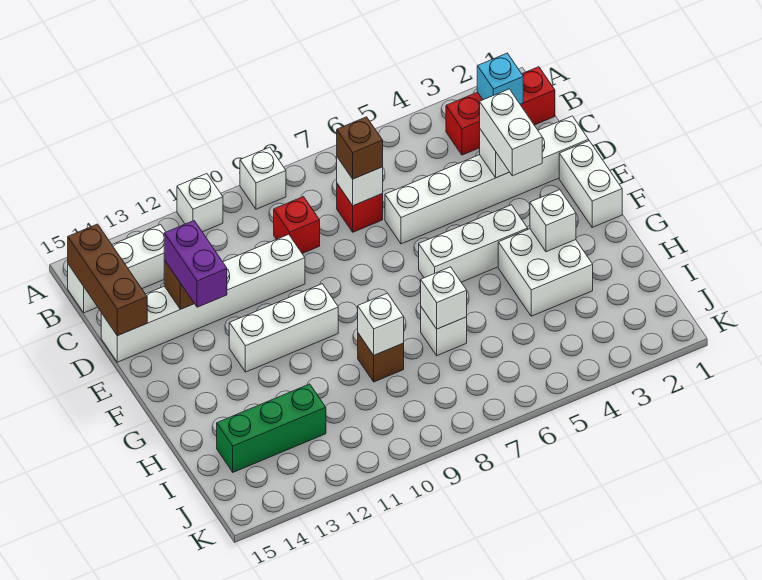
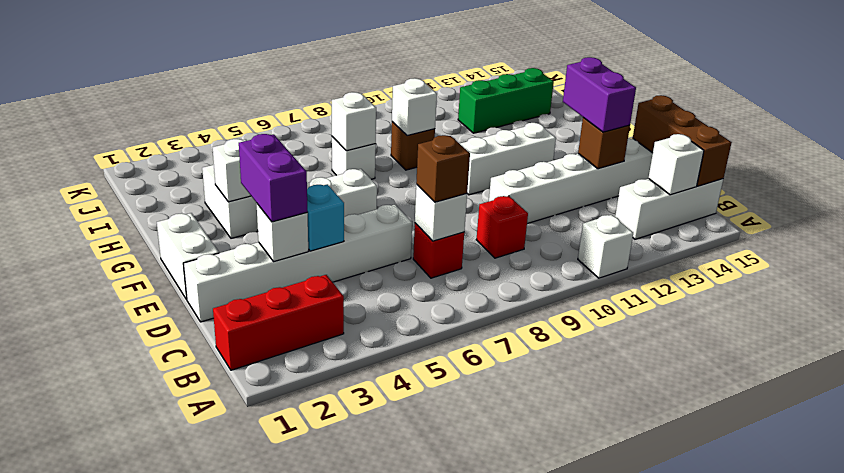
white brick A9 level 1 -> white brick B14 level 2
cyan brick B2 level 2 -> cyan brick D4 level 2
white brick D3:E3 level 3 -> purple brick D3:E3 level 3

